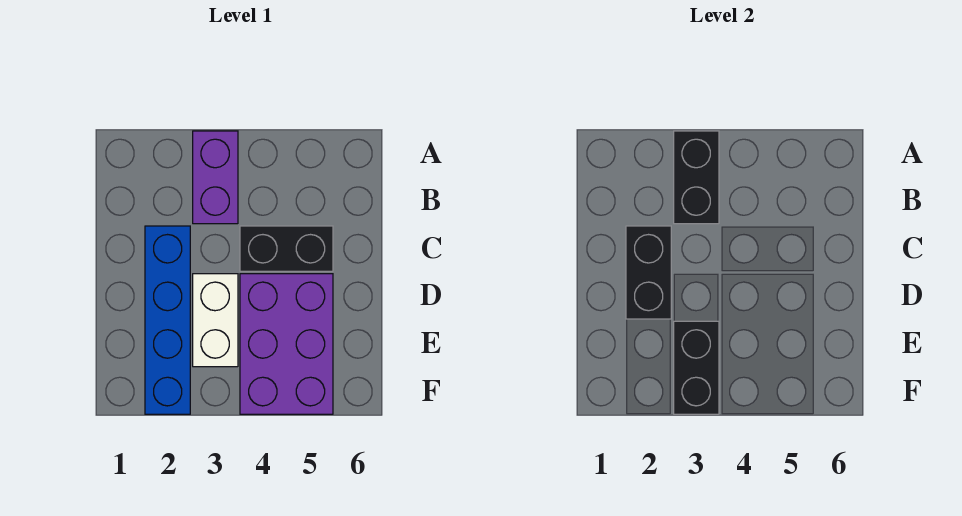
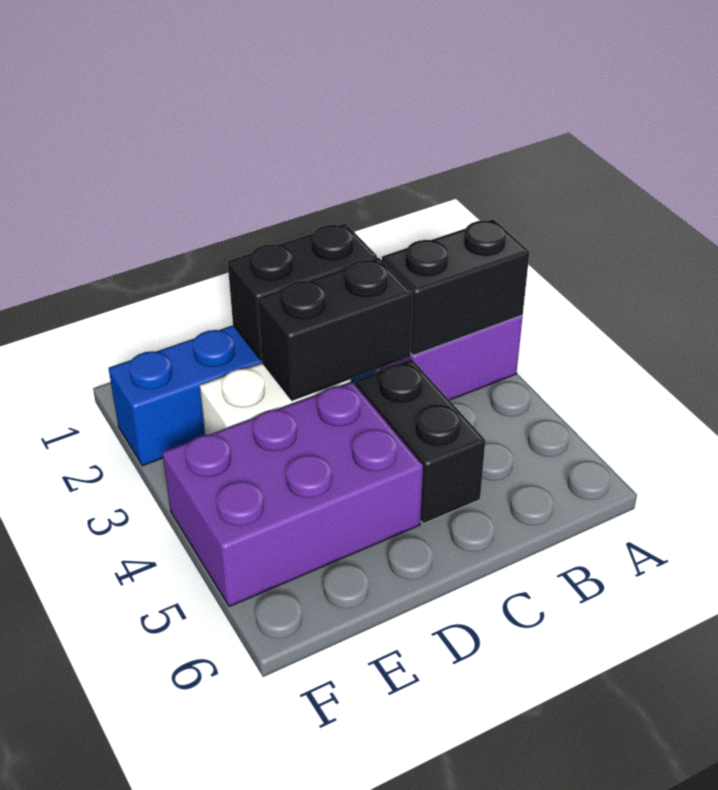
black brick E3:F3 level 2 -> black brick C3:D3 level 2

